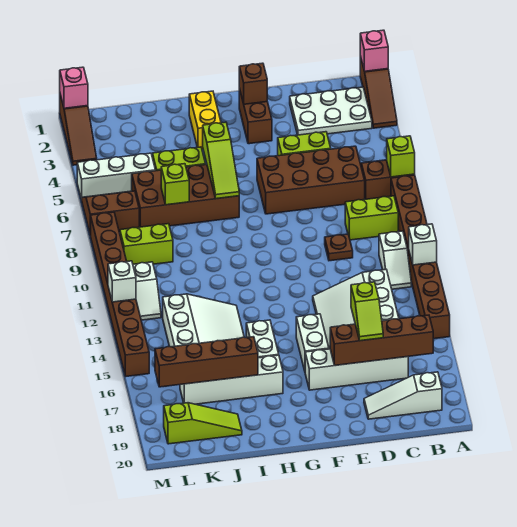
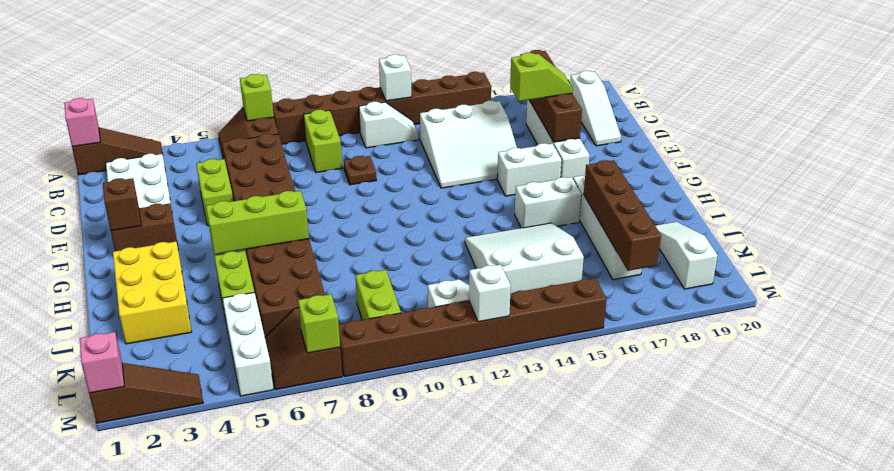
yellow brick H2:H3 level 1 -> yellow brick H2:J3 level 1
lime slope H5:H7 level 2 top 5 -> lime brick H5:H7 level 2
lime brick J7 level 2 -> lime brick M7 level 2
lime slope J19:L19 level 1 top L -> white slope J19:L19 level 1 top L

